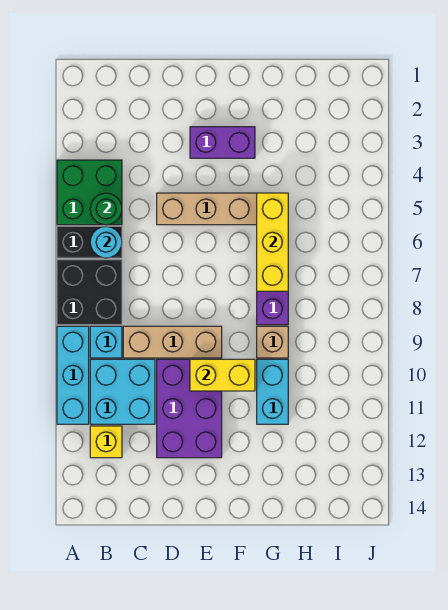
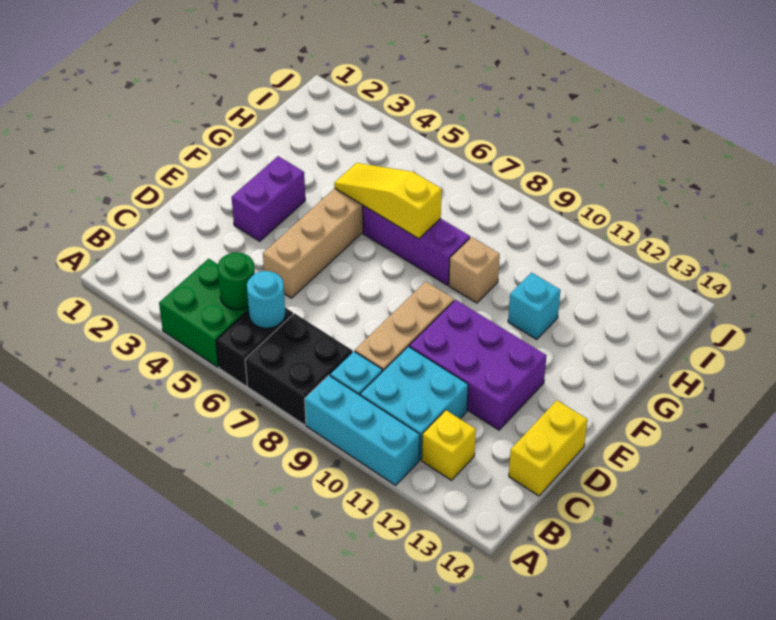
yellow brick E10:F10 level 2 -> yellow brick C14:D14 level 1
yellow brick G5:G7 level 2 -> yellow slope G5:G7 level 2 top 7
cyan brick G10:G11 level 1 -> cyan brick G11 level 1

